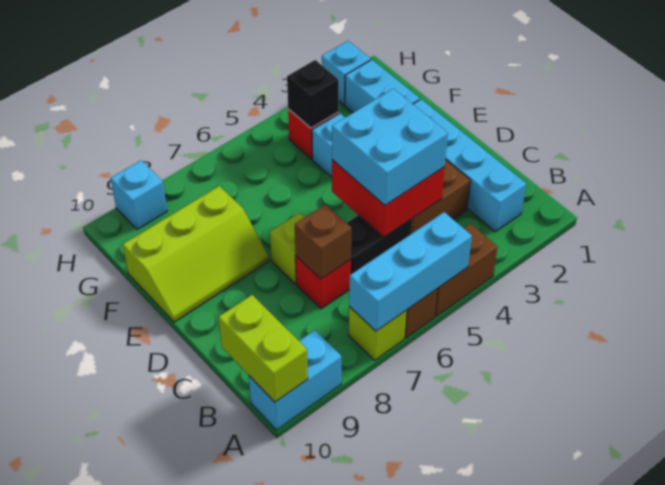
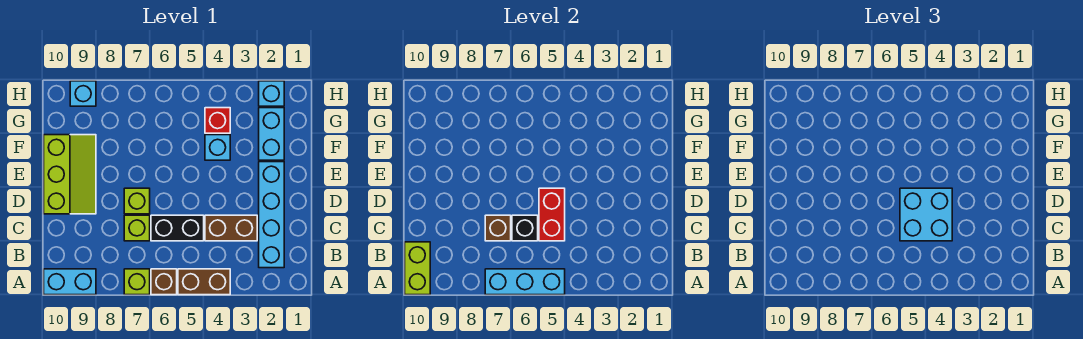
red brick C4:D5 level 2 -> red brick C5:D5 level 2
red brick C7 level 1 -> lime brick C7 level 1
lime slope E8:F10 level 1 top F -> lime slope D9:F10 level 1 top 10
black brick G4 level 2 -> black brick C6 level 2

